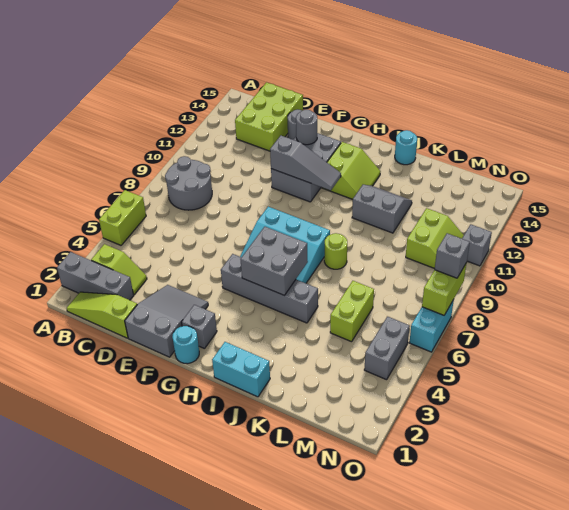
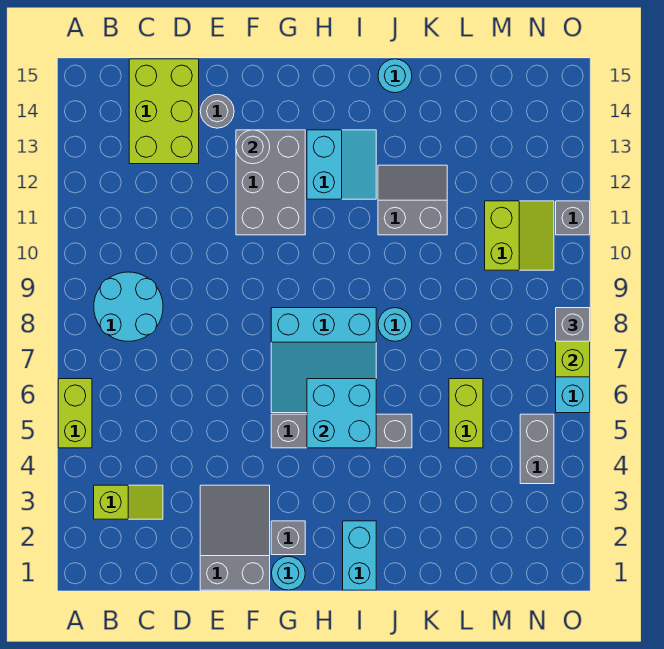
grey brick A2:C2 level 1 -> none
lime slope B1:D1 level 1 top D -> none
grey round brick B8:C9 level 1 -> cyan round brick B8:C9 level 1
grey slope F11:H11 level 2 top F -> none
grey brick H5:I6 level 2 -> cyan brick H5:I6 level 2
lime slope H12:I13 level 1 top H -> cyan slope H12:I13 level 1 top H
cyan brick I1:J1 level 1 -> cyan brick I1:I2 level 1
lime round brick J8 level 1 -> cyan round brick J8 level 1

